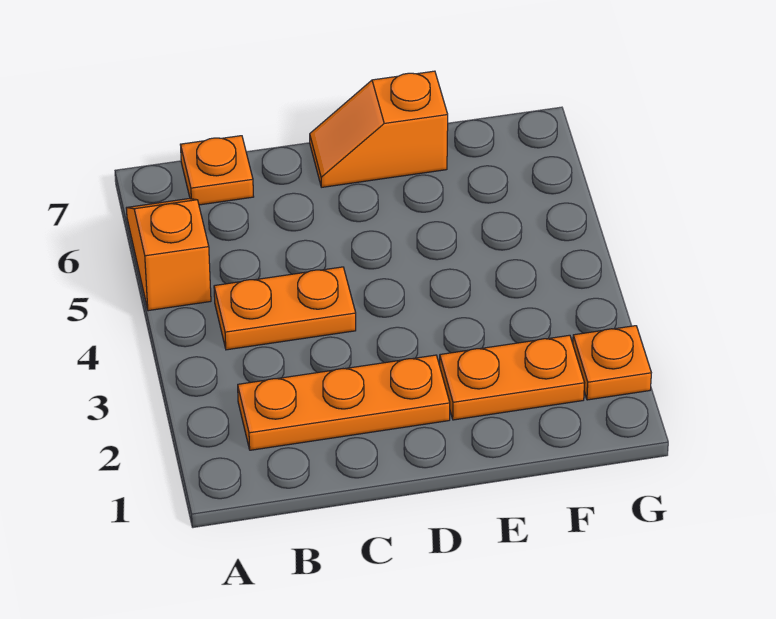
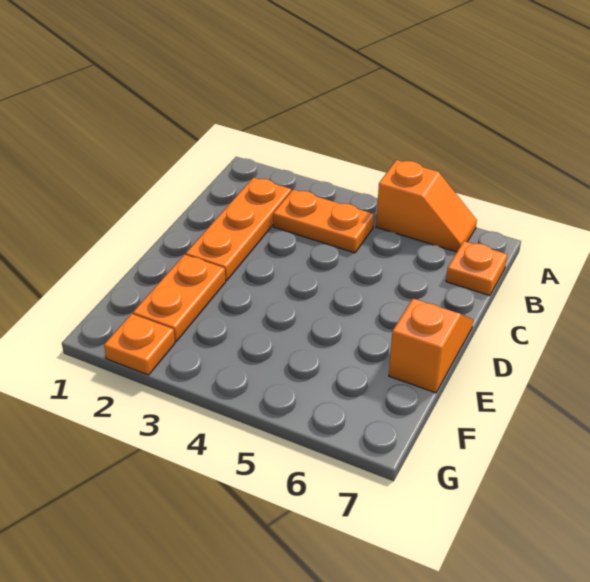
orange plate B4:C4 level 1 -> orange plate B3:B4 level 1

